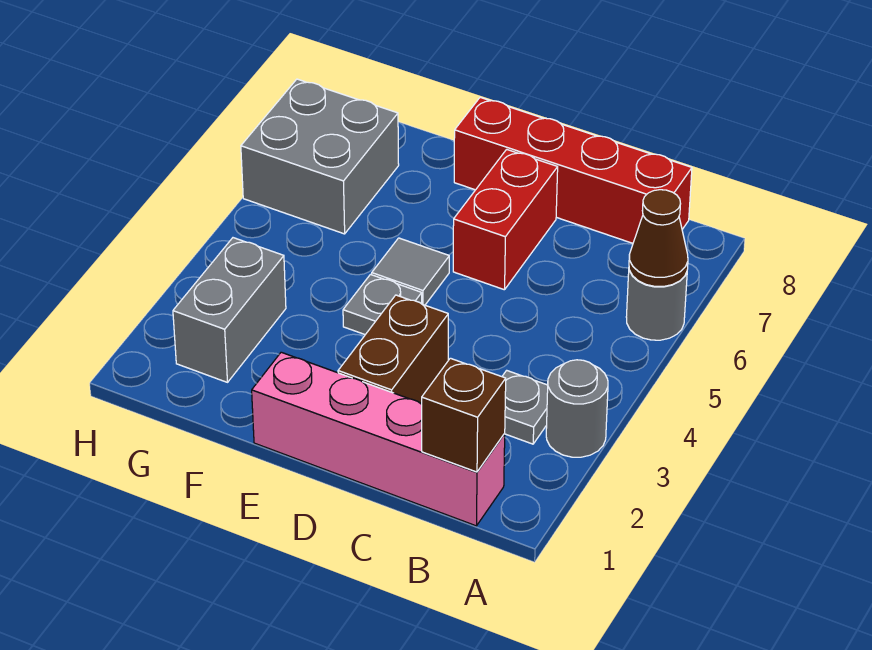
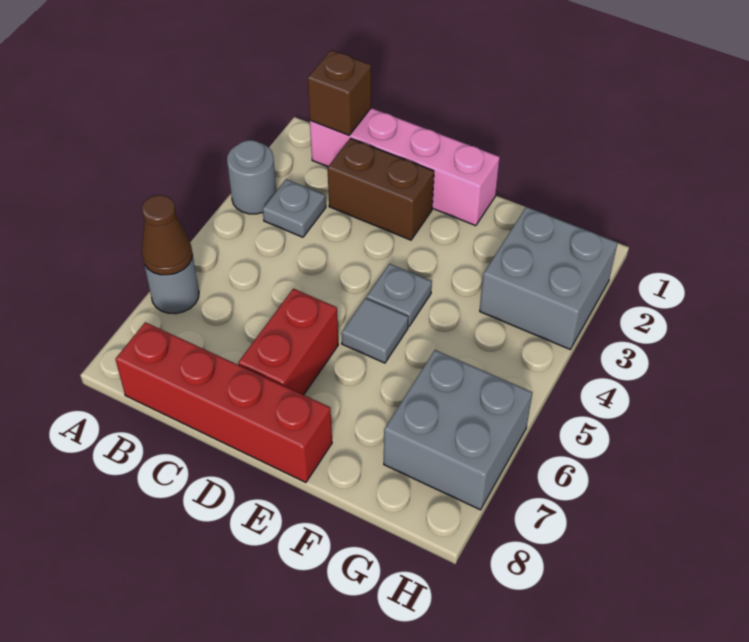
brown brick D2:D3 level 1 -> brown brick C2:D2 level 1
grey brick G2:G3 level 1 -> grey brick G2:H3 level 1

